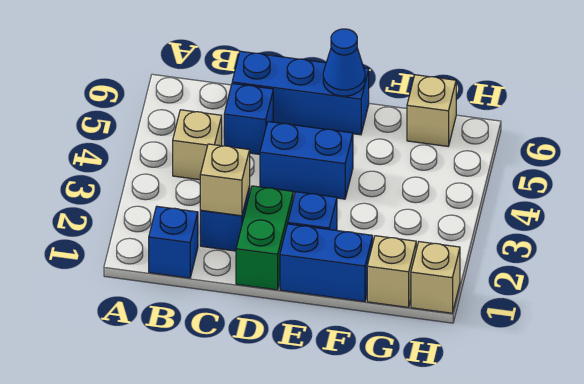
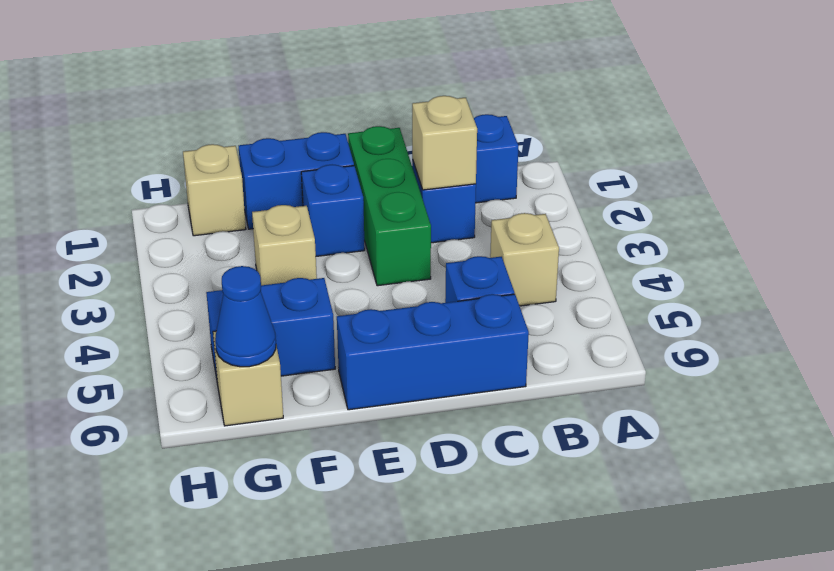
green brick D1:D2 level 1 -> green brick D1:D3 level 1
blue brick D4:E4 level 1 -> blue brick F5:G5 level 1
blue cone E6 level 2 -> blue cone G6 level 2
tan brick H1 level 1 -> tan brick F3 level 1

